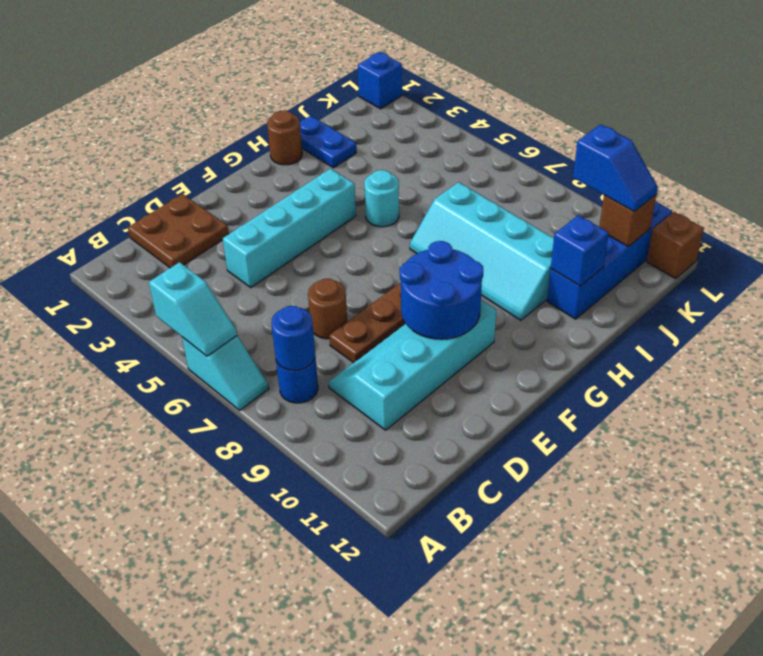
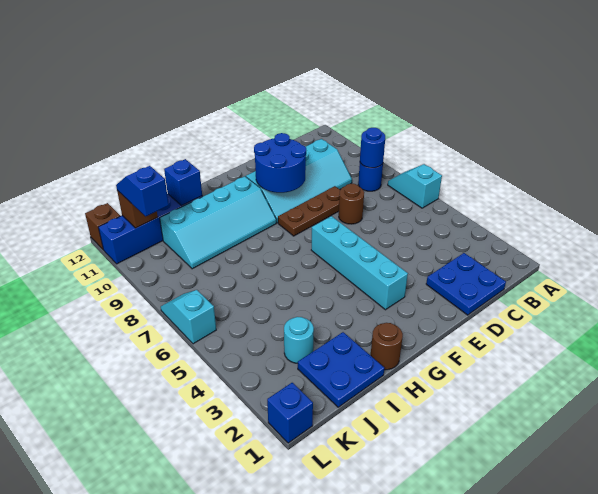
cyan slope A5:A6 level 2 top 5 -> cyan slope L6:L7 level 1 top 6
brown plate C1:D2 level 1 -> blue plate C1:D2 level 1
cyan brick D4:G4 level 1 -> cyan brick F3:F6 level 1
cyan round brick H5 level 1 -> cyan round brick J3 level 1
cyan slope H7:I10 level 1 top I -> cyan slope G9:J10 level 1 top 10
blue plate I1:I2 level 1 -> blue plate I1:J2 level 1

